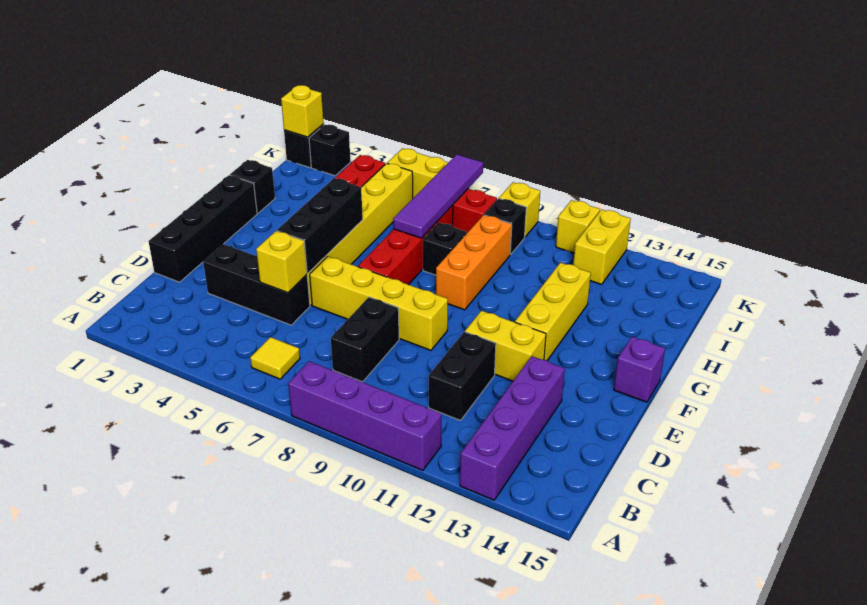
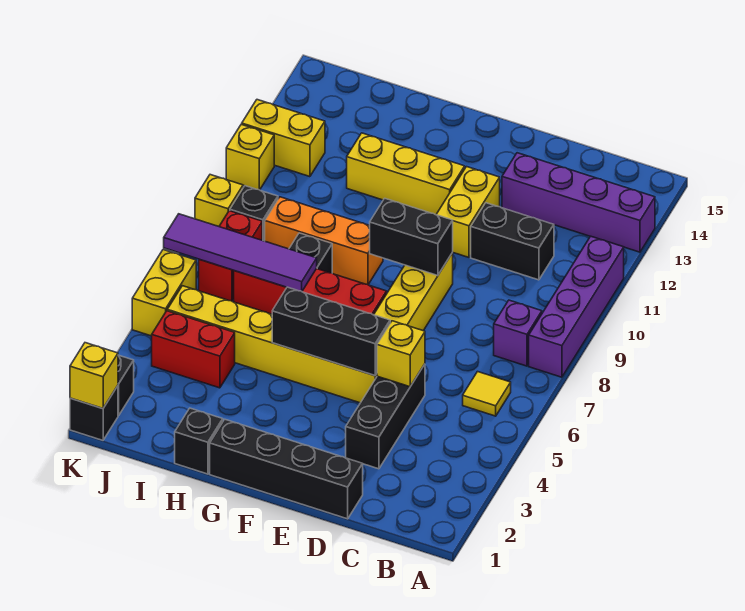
black brick C8:D8 level 1 -> black brick E9:F9 level 2
purple brick F15 level 1 -> purple brick B8 level 1

